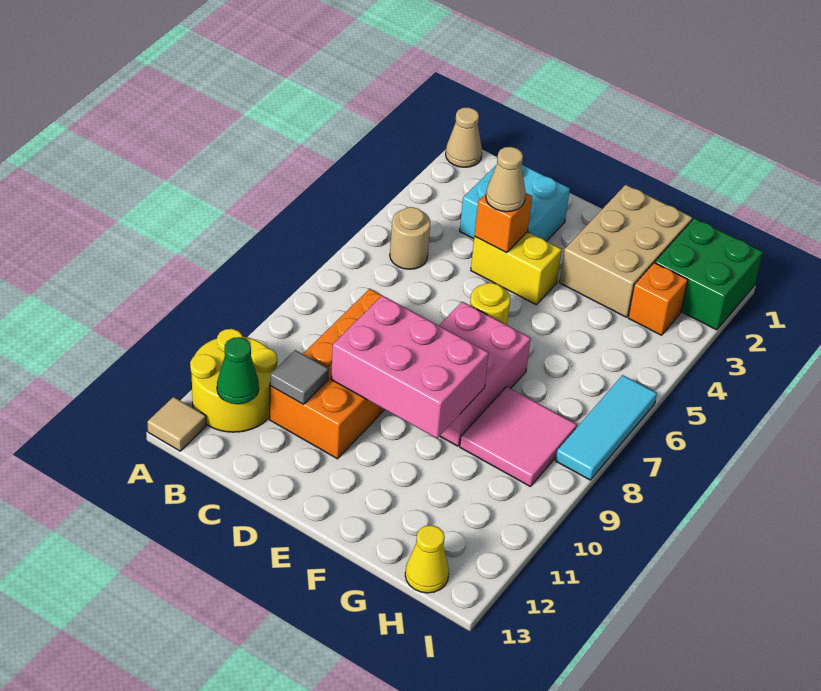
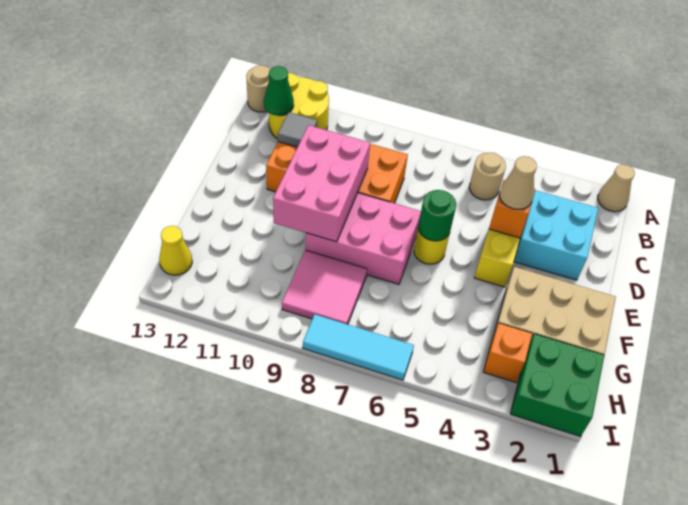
tan tile A13 level 1 -> tan round brick A13 level 1
none -> green round brick E6 level 2

